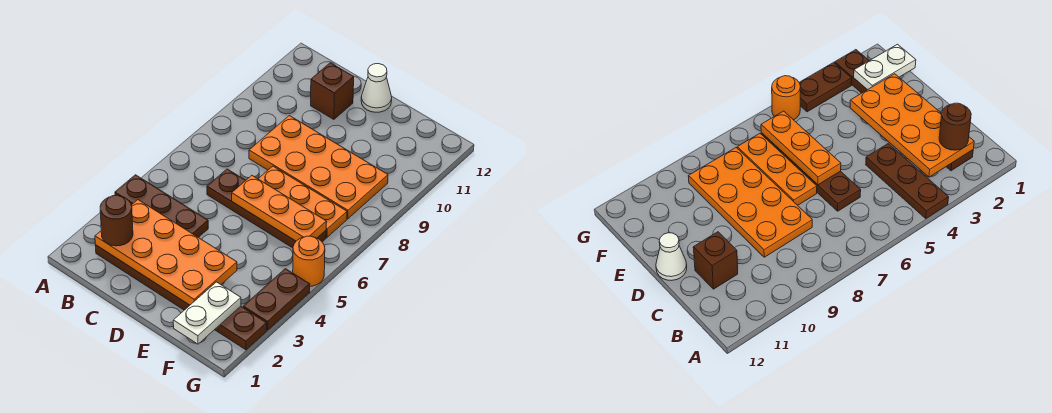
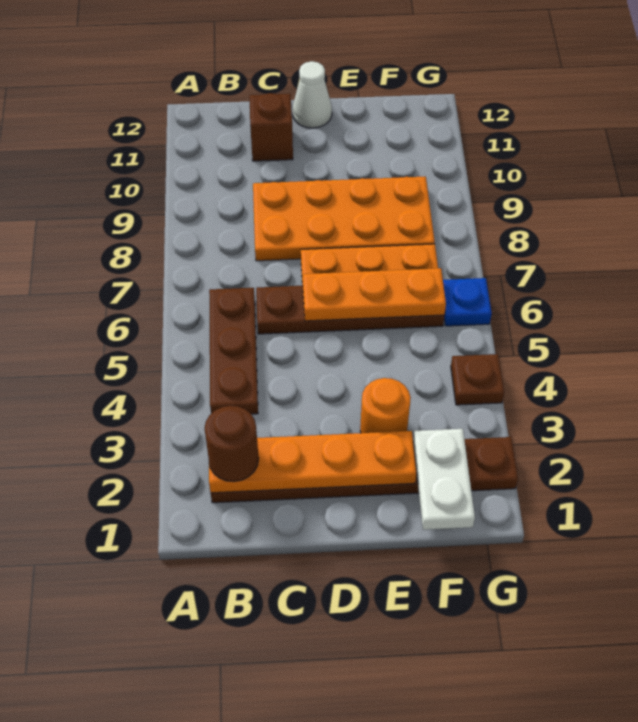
brown plate A4:C4 level 1 -> brown plate B4:B6 level 1
orange plate B2:E3 level 2 -> orange plate B2:E2 level 2
brown plate G3:G4 level 1 -> brown plate G4 level 1
orange round brick G5 level 1 -> orange round brick E3 level 1
none -> blue plate G6 level 1

